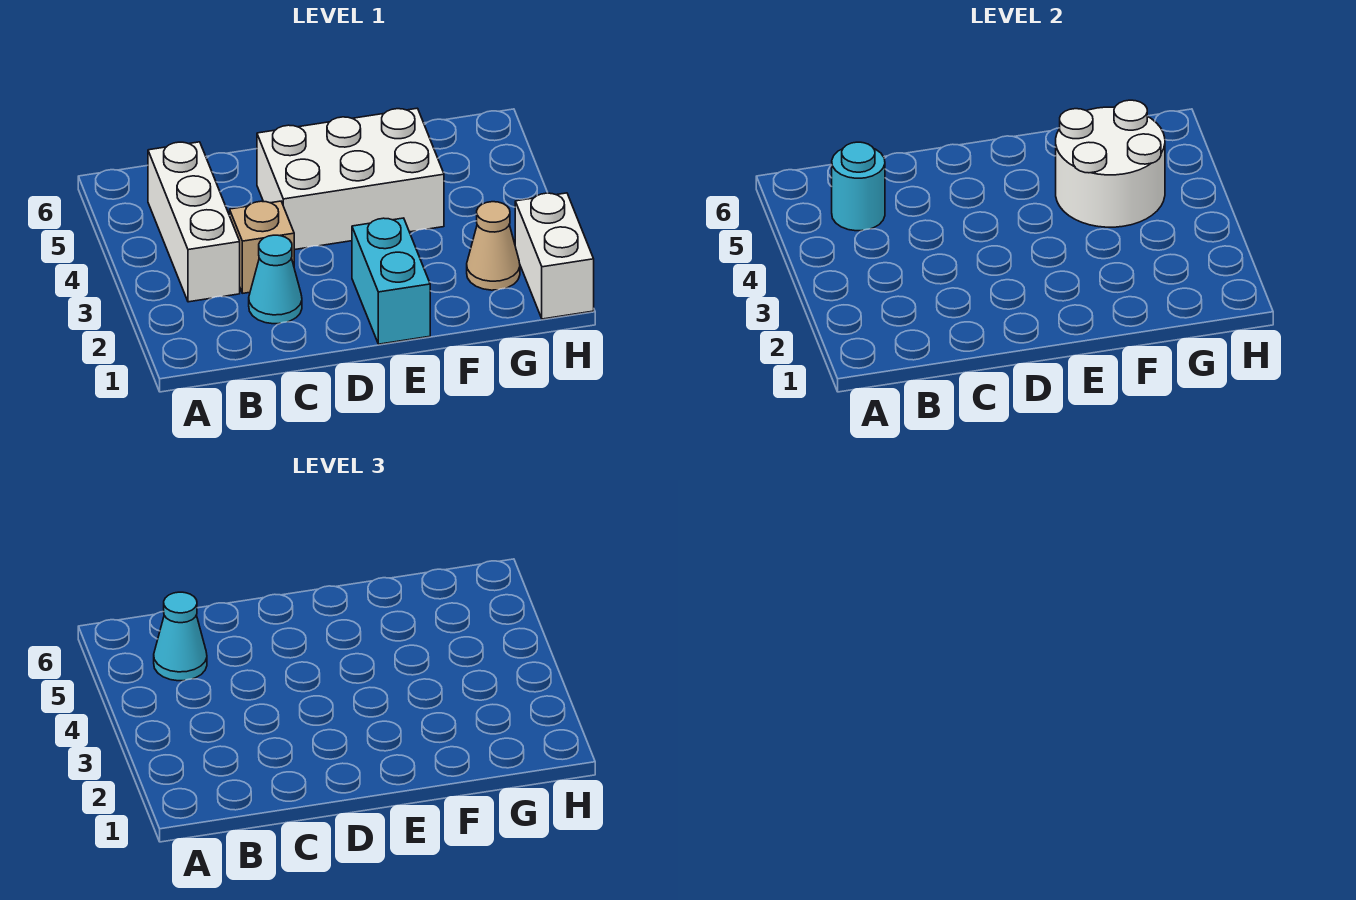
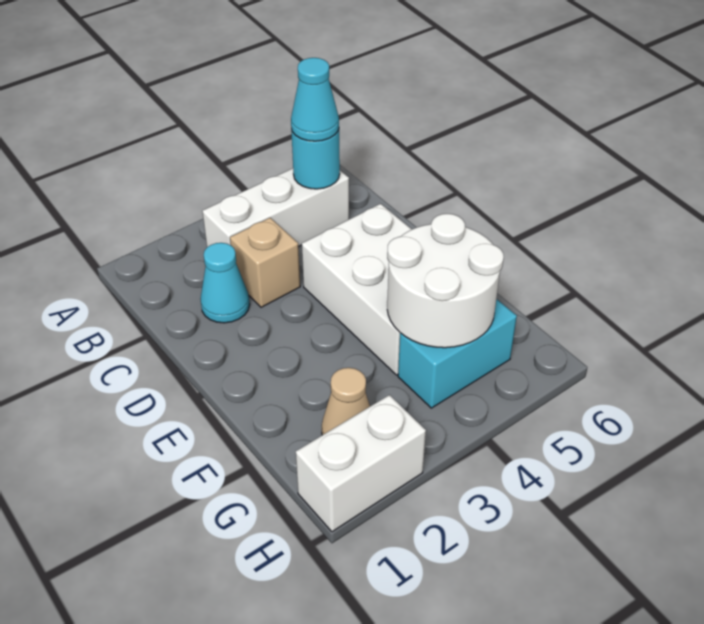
cyan brick E1:E2 level 1 -> cyan brick G4:G5 level 1

